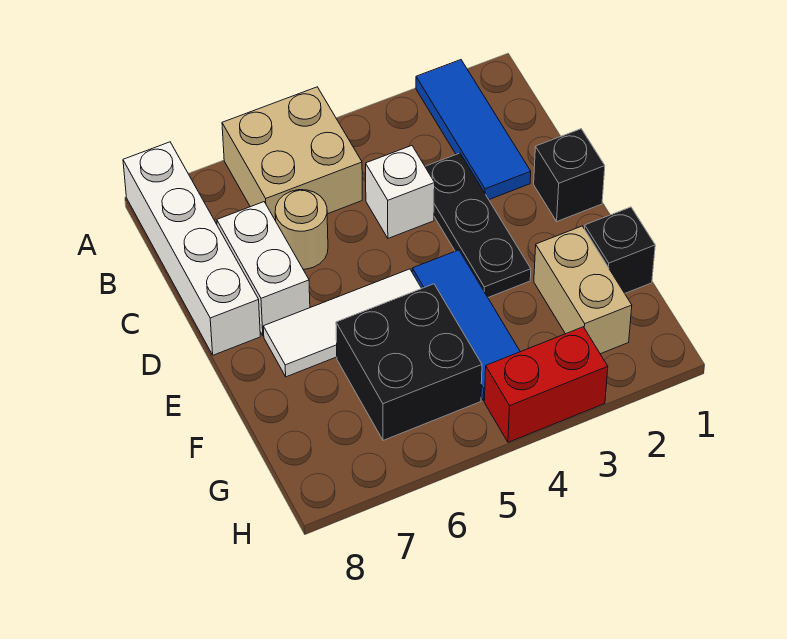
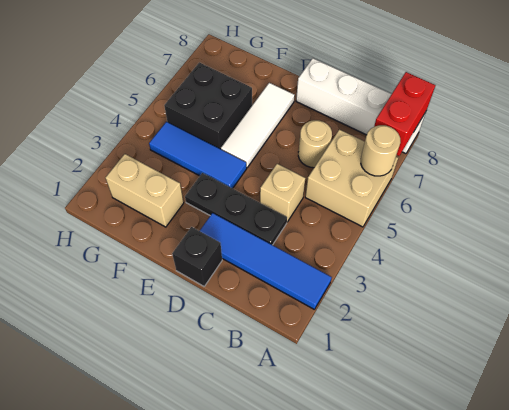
blue tile A2:C2 level 1 -> blue tile A2:D2 level 1
none -> tan round brick A6 level 2
white brick C4 level 1 -> tan brick C4 level 1
white brick C7:D7 level 1 -> none
black brick F1 level 1 -> none
red brick H3:H4 level 1 -> red brick A7:A8 level 2

